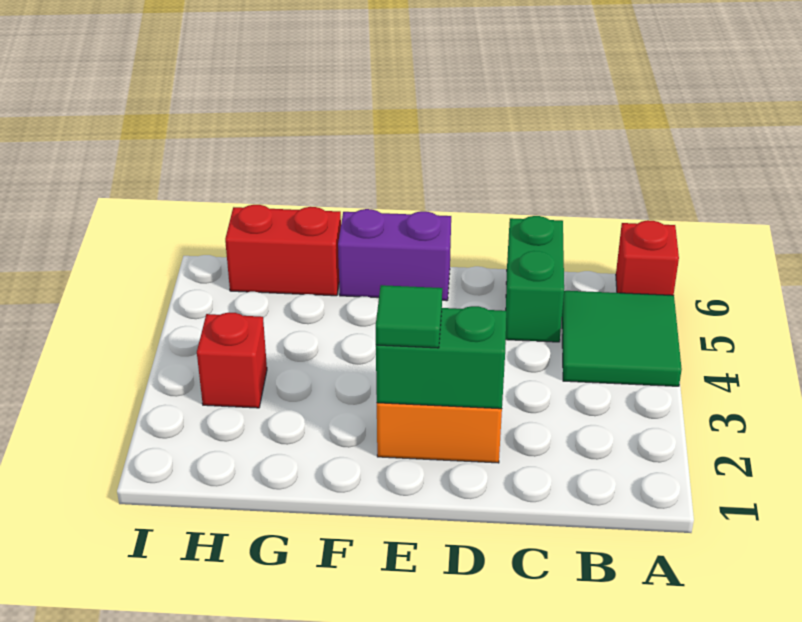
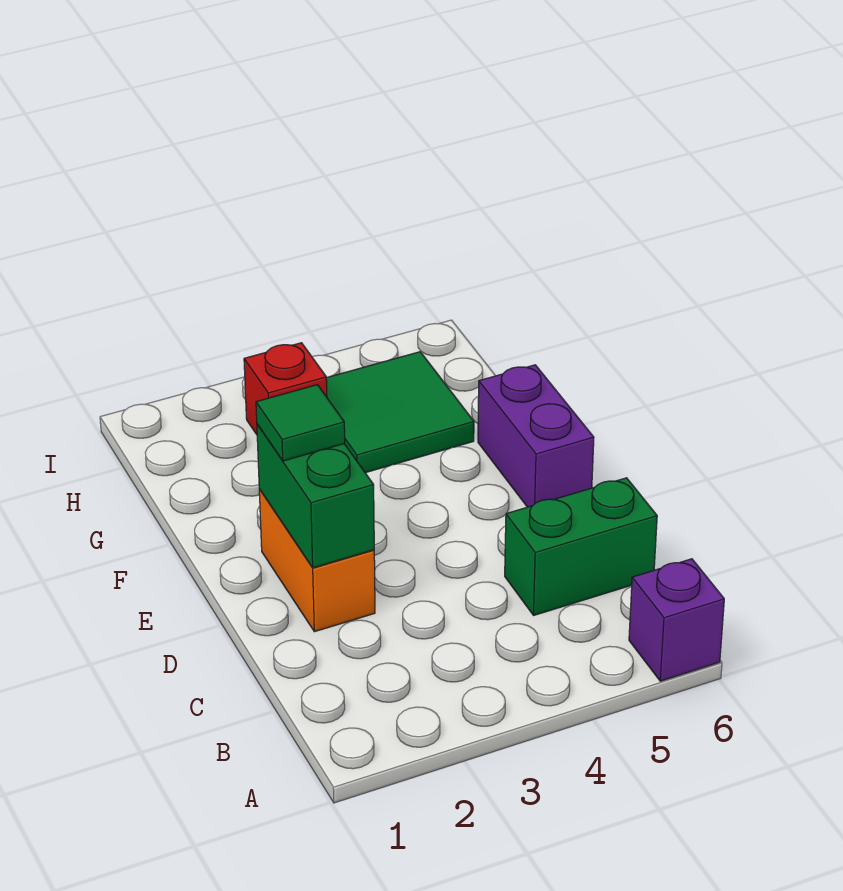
green tile A4:B5 level 1 -> green tile G4:H5 level 1
red brick A6 level 1 -> purple brick A6 level 1
red brick G6:H6 level 1 -> none

